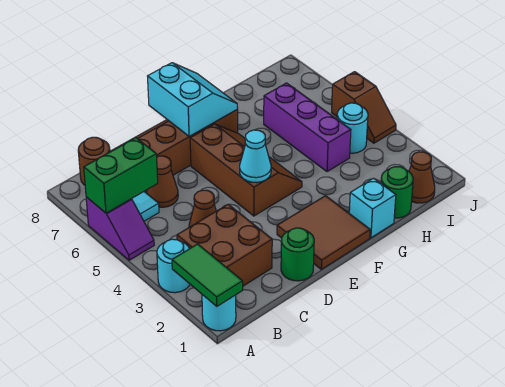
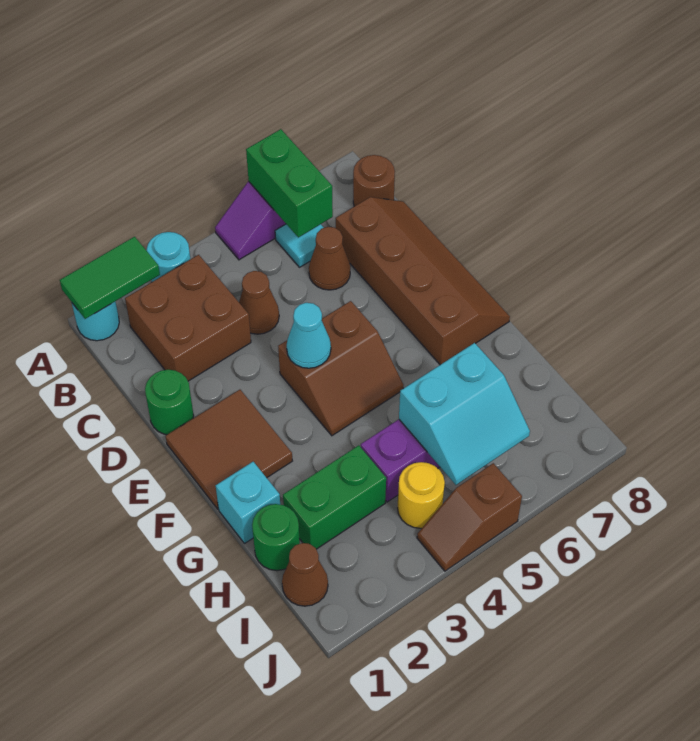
brown slope E4:F6 level 1 top E -> brown slope E4:F5 level 1 top E
cyan slope E7:F8 level 2 top E -> cyan slope H5:I6 level 2 top H
none -> green brick H2:H3 level 1
cyan round brick I4 level 1 -> yellow round brick I4 level 1

